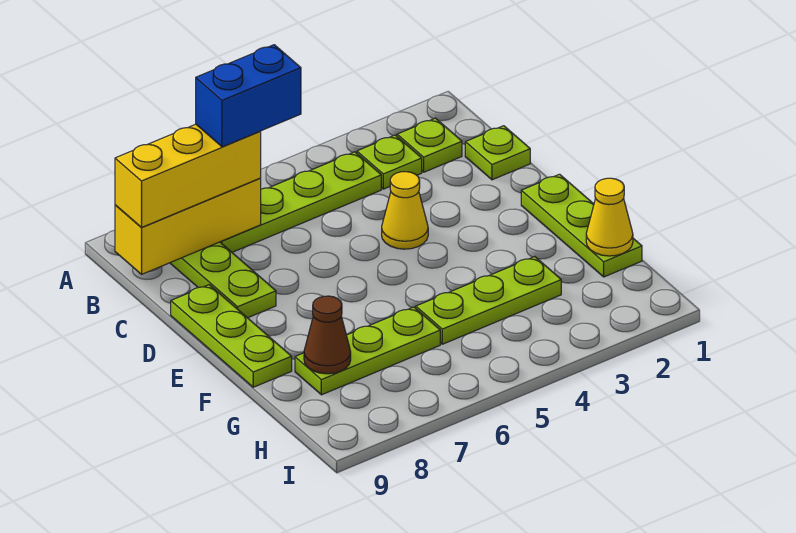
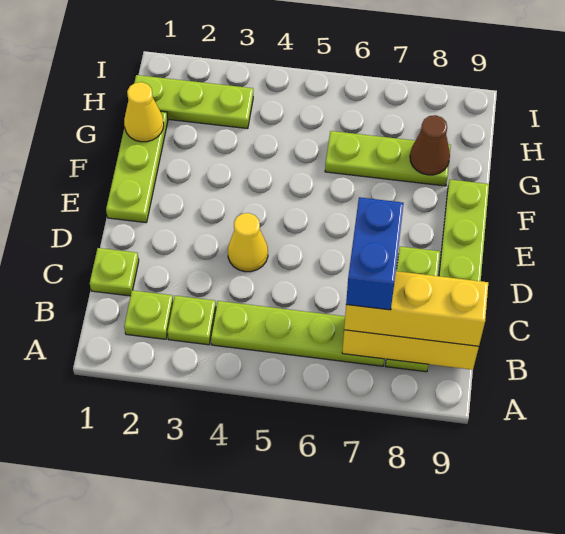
blue brick B6:B7 level 4 -> blue brick B7:C7 level 4
lime plate G3:G5 level 1 -> lime plate H1:H3 level 1

